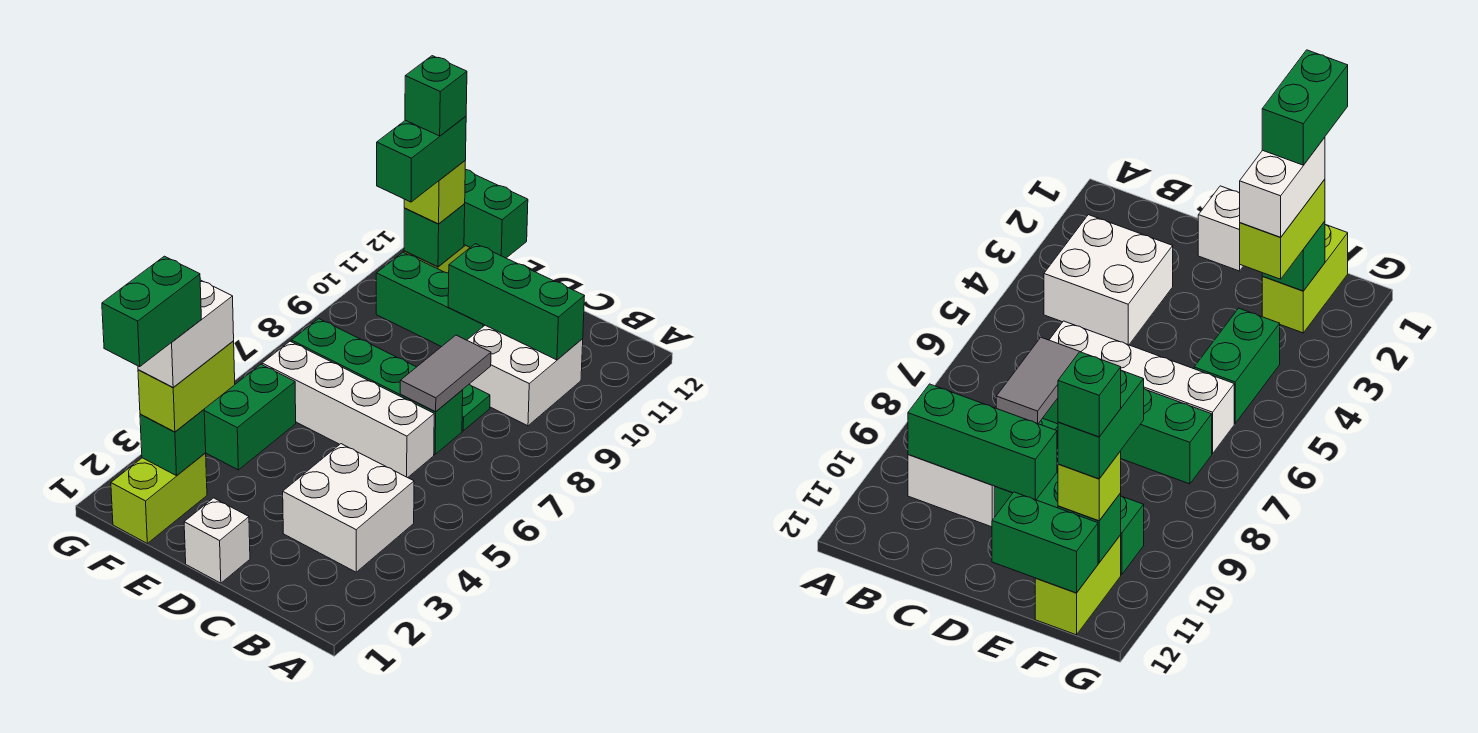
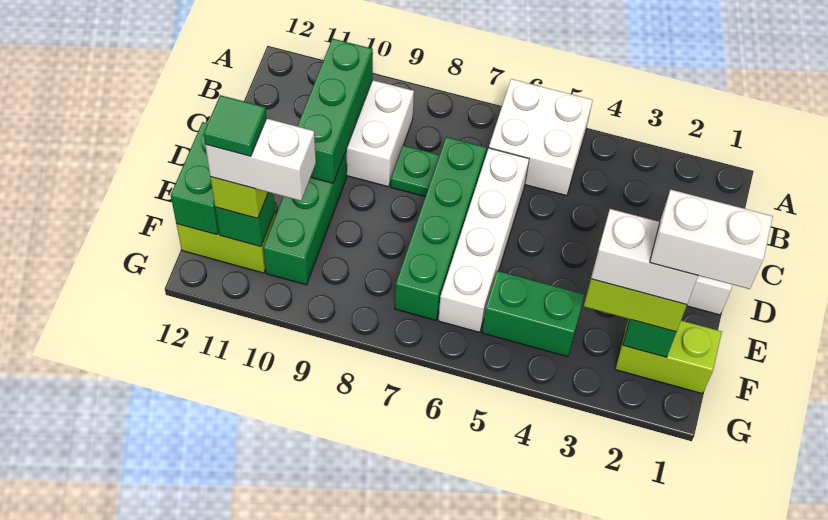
white brick B3:C4 level 1 -> white brick A5:B6 level 1
grey tile C7:C8 level 2 -> none
green brick F1:F2 level 5 -> white brick F1:F2 level 5
green brick F10:F11 level 4 -> white brick F10:F11 level 4
green brick F11 level 5 -> green tile F11 level 5

